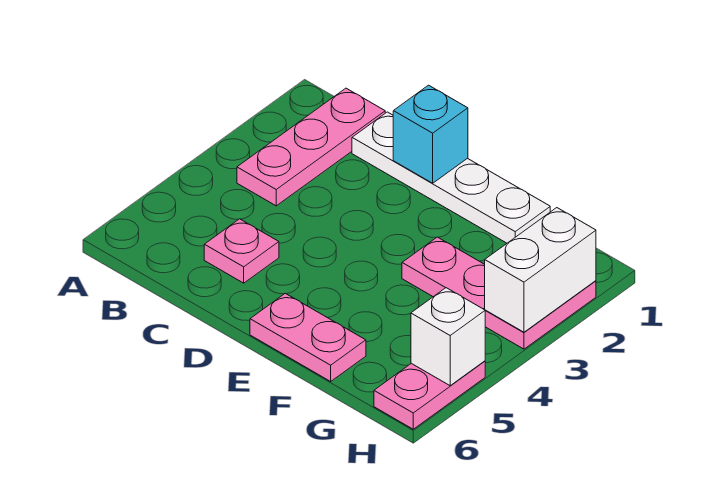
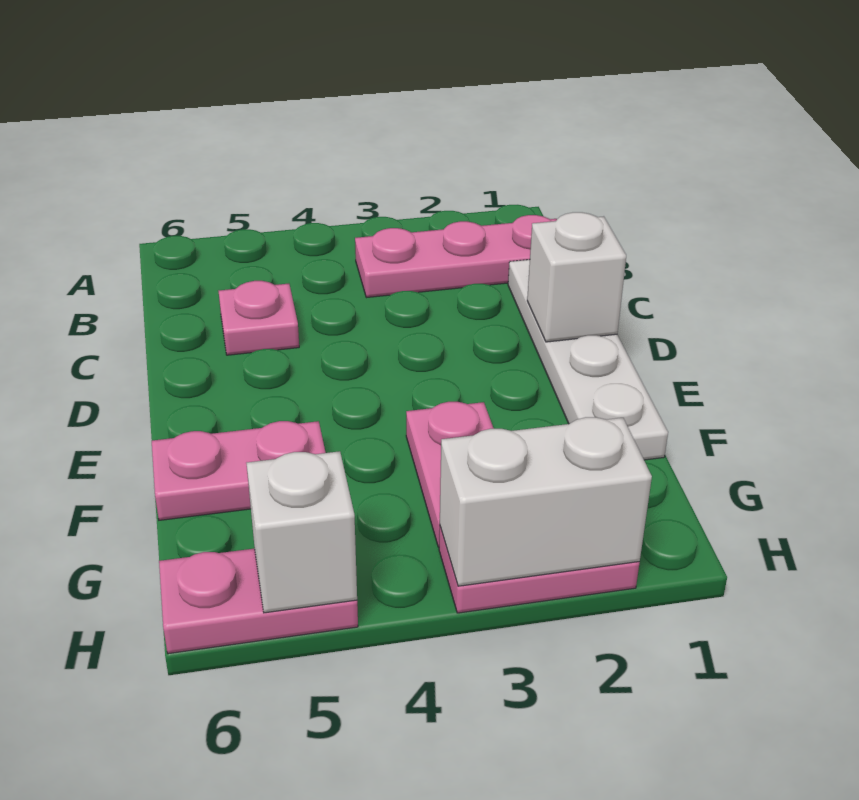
cyan brick D1 level 2 -> white brick D1 level 2
pink plate E6:F6 level 1 -> pink plate F5:F6 level 1

